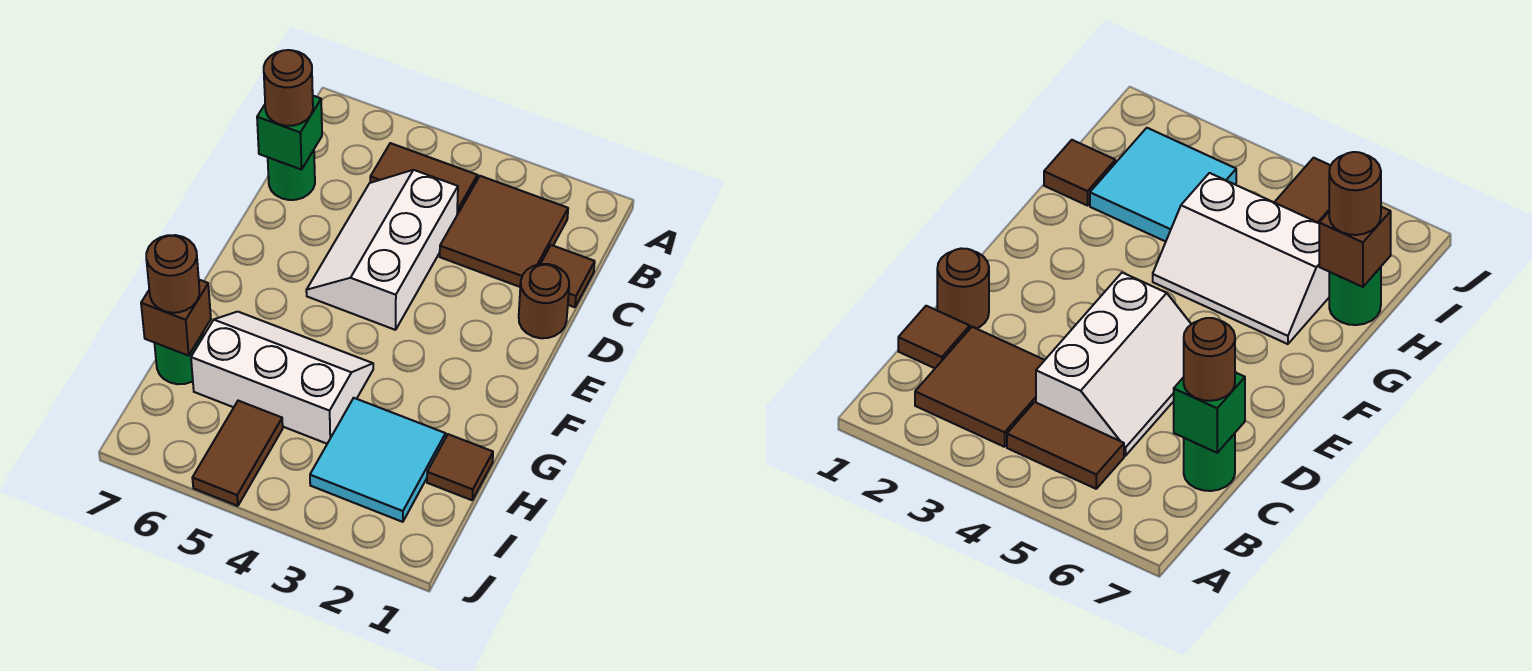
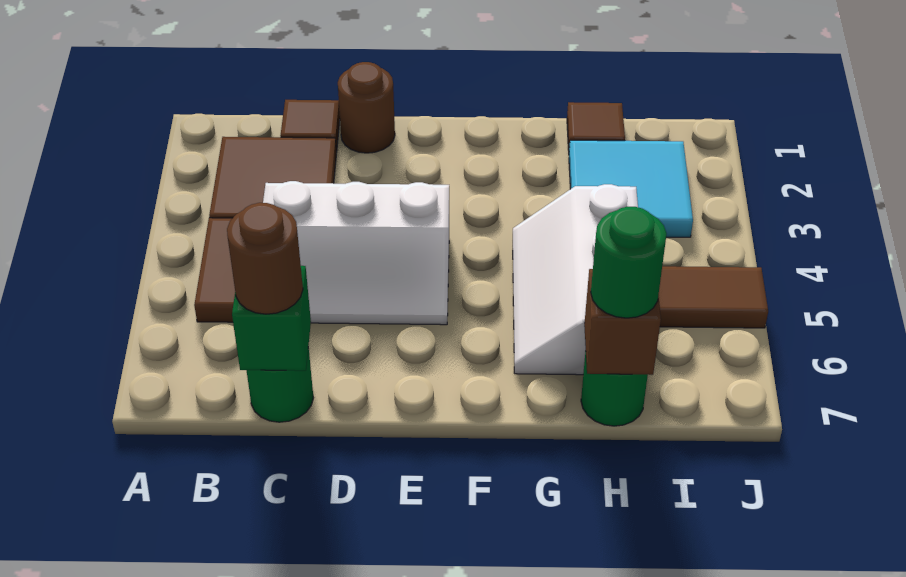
brown round brick H7 level 3 -> green round brick H7 level 3

